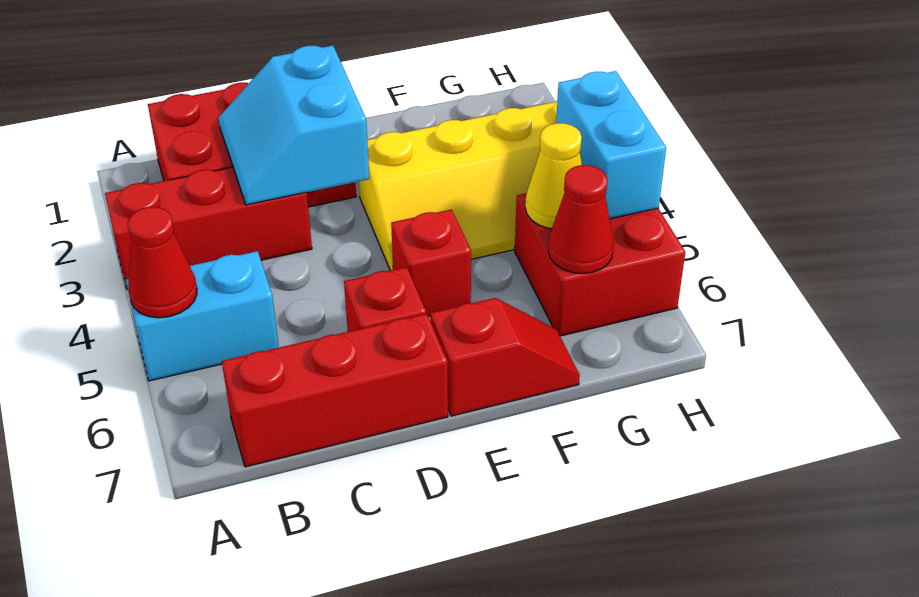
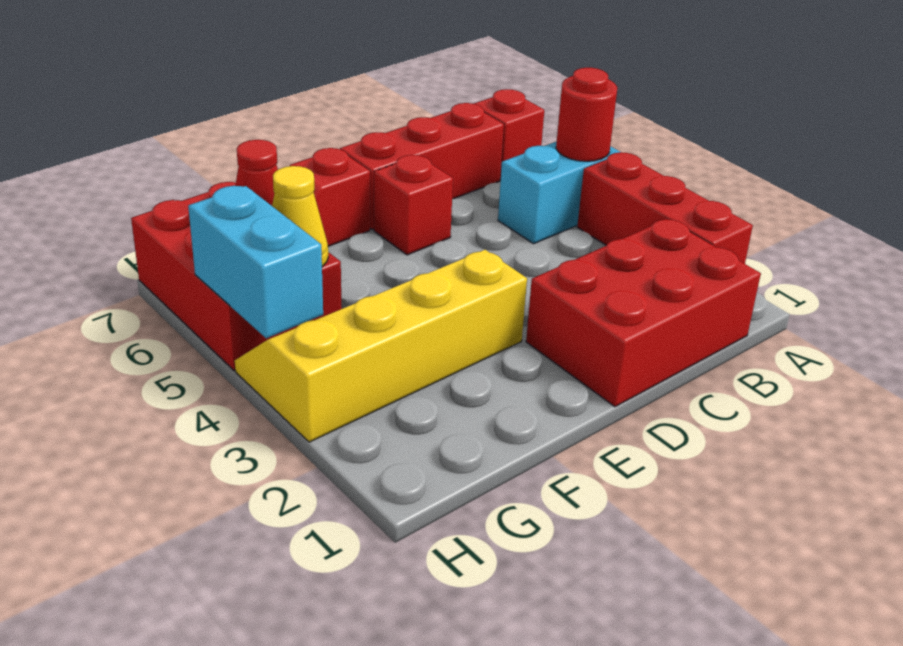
red brick A3:C3 level 1 -> red brick A2:A4 level 1
red cone A5 level 2 -> red round brick A5 level 2
cyan slope C2:D3 level 2 top D -> none
red brick E5 level 1 -> red brick A7 level 1
red brick G5:H6 level 1 -> red brick G5:H7 level 1

